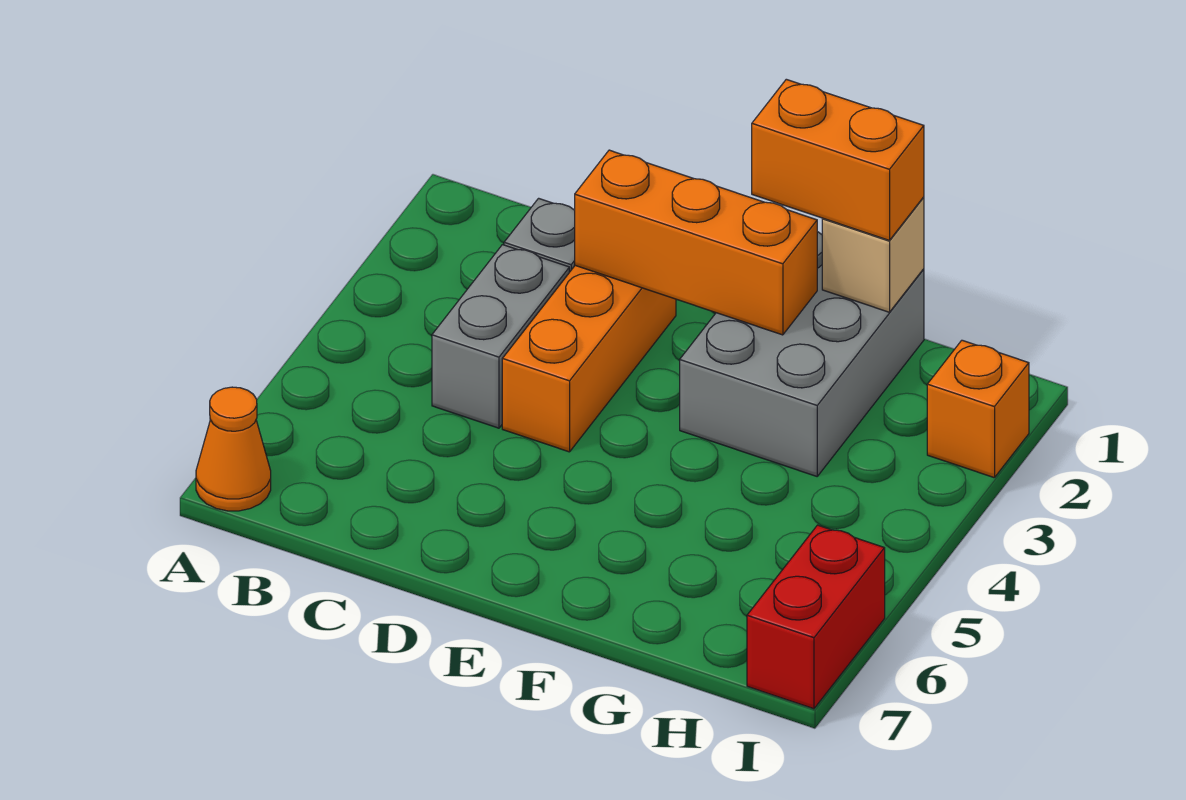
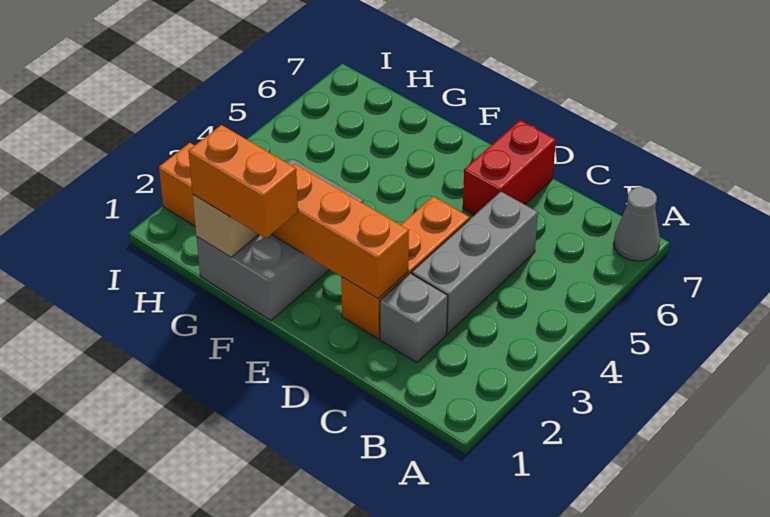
orange cone A7 level 1 -> grey cone A7 level 1
grey brick C3:C4 level 1 -> grey brick C3:C5 level 1
red brick I6:I7 level 1 -> red brick D6:D7 level 1

